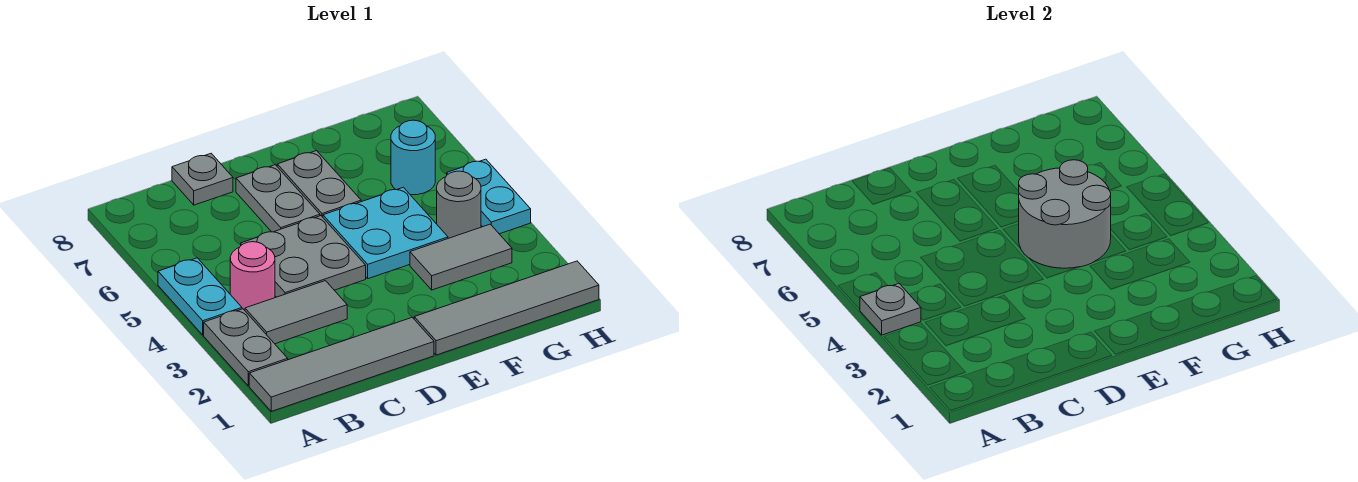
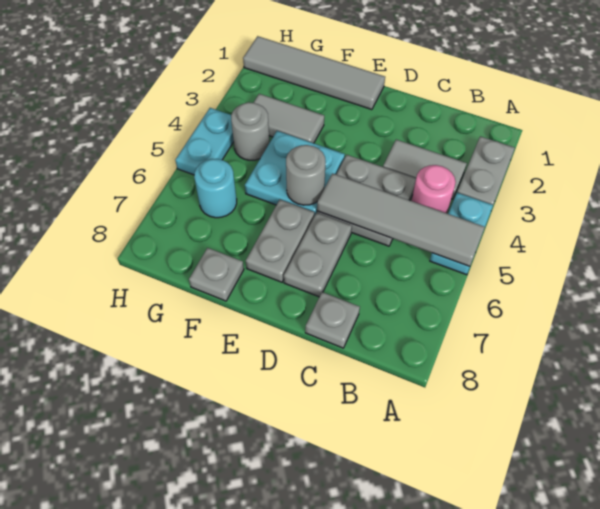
grey tile A1:D1 level 1 -> grey tile A5:D5 level 2
grey plate A4 level 2 -> grey plate F8 level 1
grey round brick E4:F5 level 2 -> grey round brick E5 level 2

